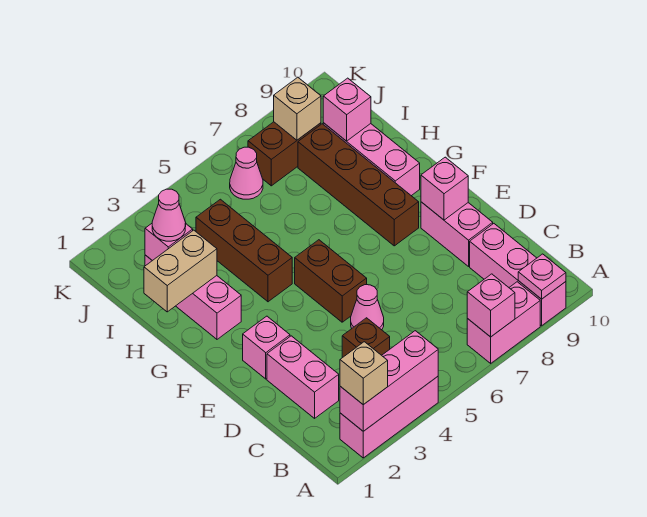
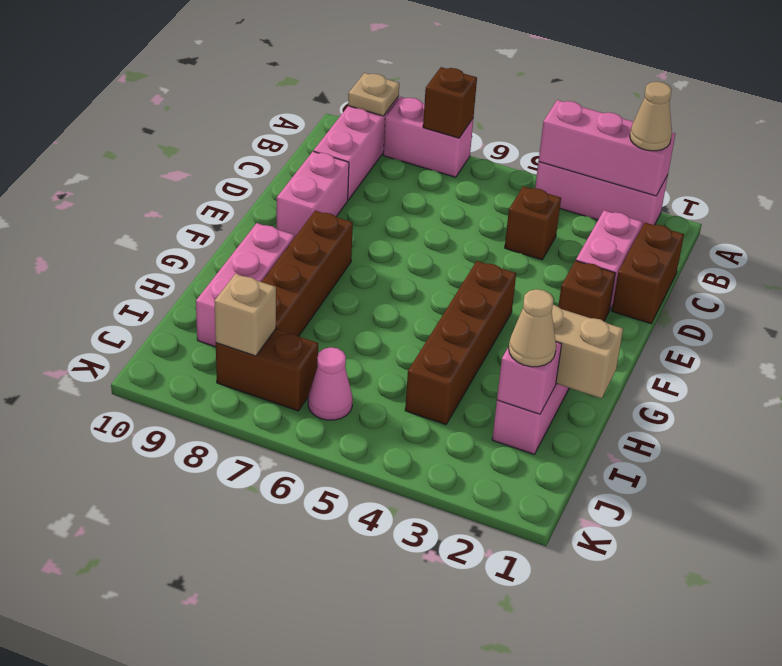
tan brick A2 level 3 -> tan cone A2 level 3
pink brick A7 level 2 -> brown brick A7 level 2
pink plate A9 level 2 -> tan plate A9 level 2
pink cone D5 level 1 -> none
pink brick E2 level 1 -> brown brick E2 level 1
brown brick E5:F5 level 1 -> brown brick C1:D1 level 1
pink brick E9 level 2 -> none
brown brick G4:I4 level 1 -> brown brick F4:I4 level 1
pink cone I2 level 3 -> tan cone I2 level 3
pink brick I9 level 2 -> none

